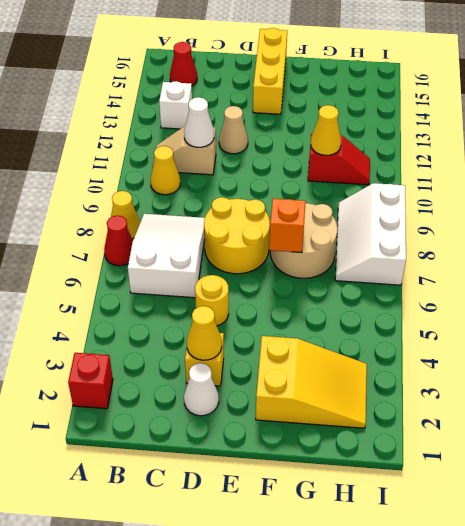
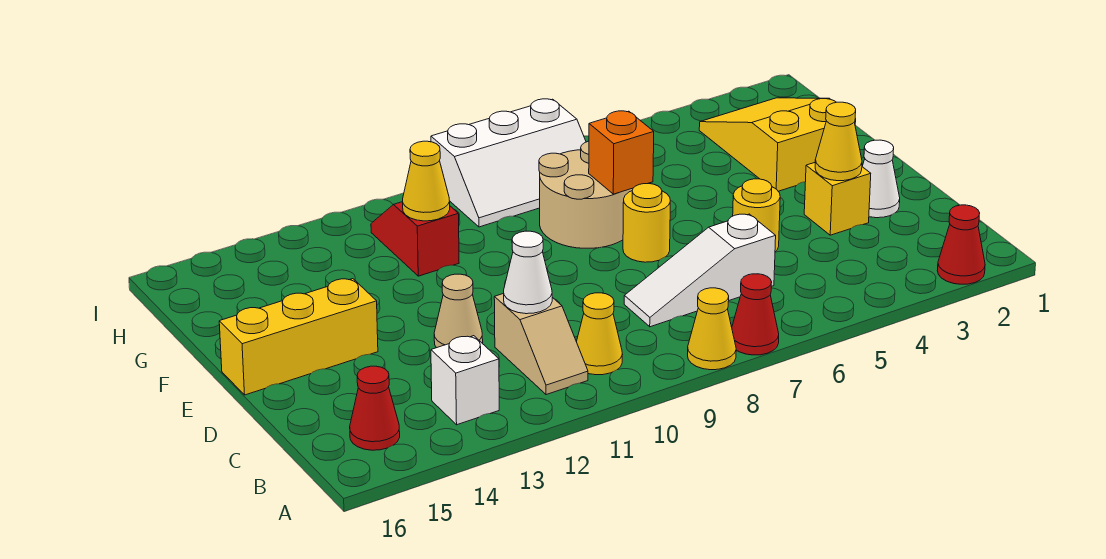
red brick A2 level 1 -> red cone A2 level 1
white slope B6:C8 level 1 top 6 -> white slope C6:C8 level 1 top 6
yellow round brick D7:E8 level 1 -> yellow round brick E7 level 1

